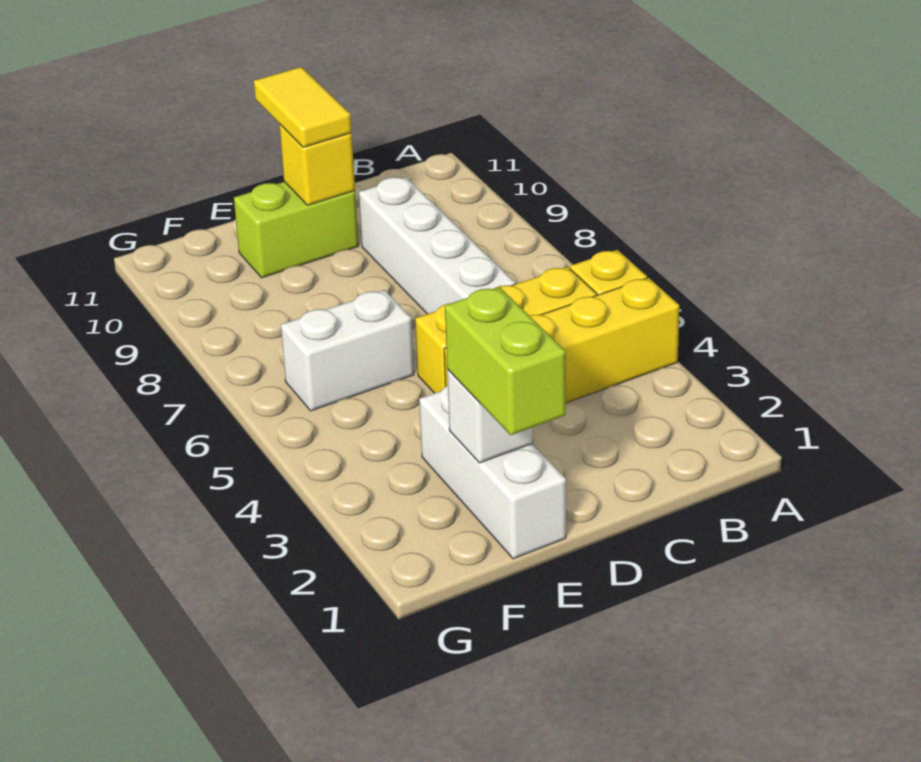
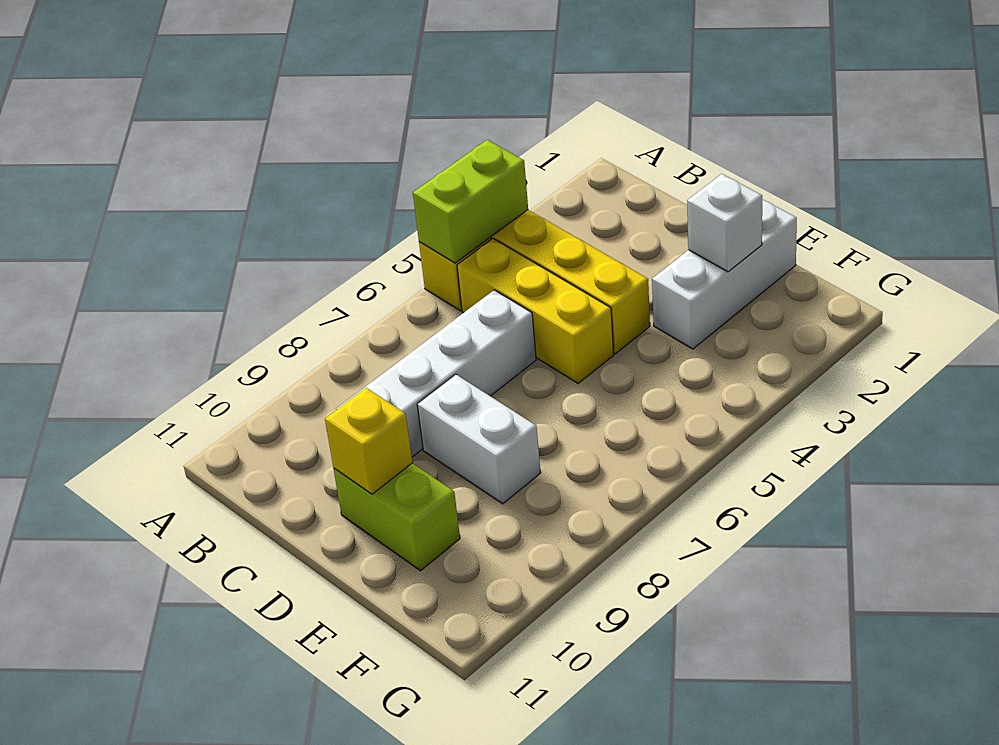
yellow tile D10:D11 level 3 -> none
lime brick E1:E2 level 3 -> lime brick A4:A5 level 2
white brick E6:F6 level 1 -> white brick D8:E8 level 1

